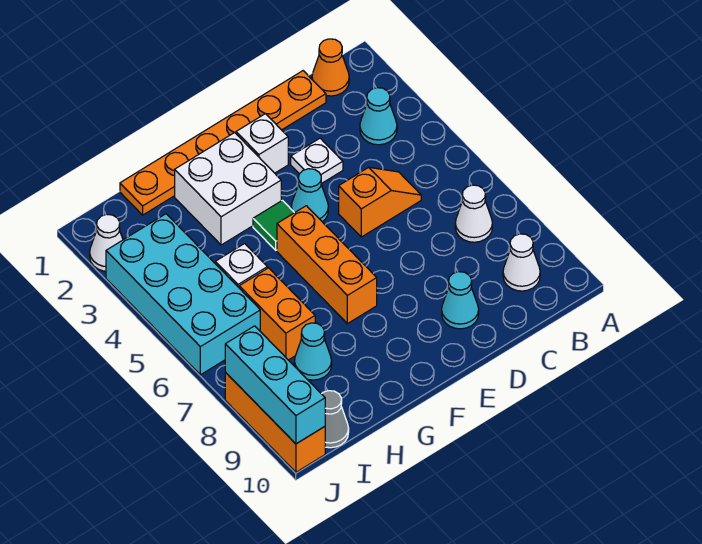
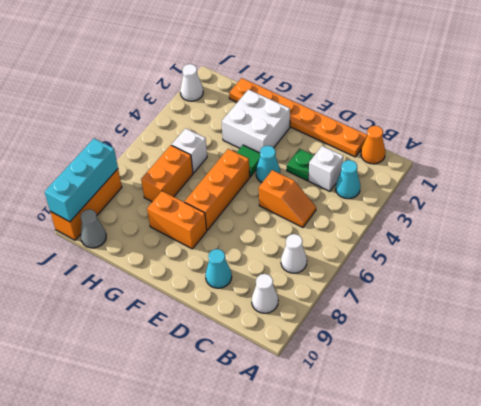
white plate D3 level 1 -> green plate D3 level 1
white brick E2 level 1 -> white brick C3 level 1
none -> orange brick F8:G8 level 1
cyan cone H8 level 1 -> none
cyan brick I3:J6 level 1 -> none

